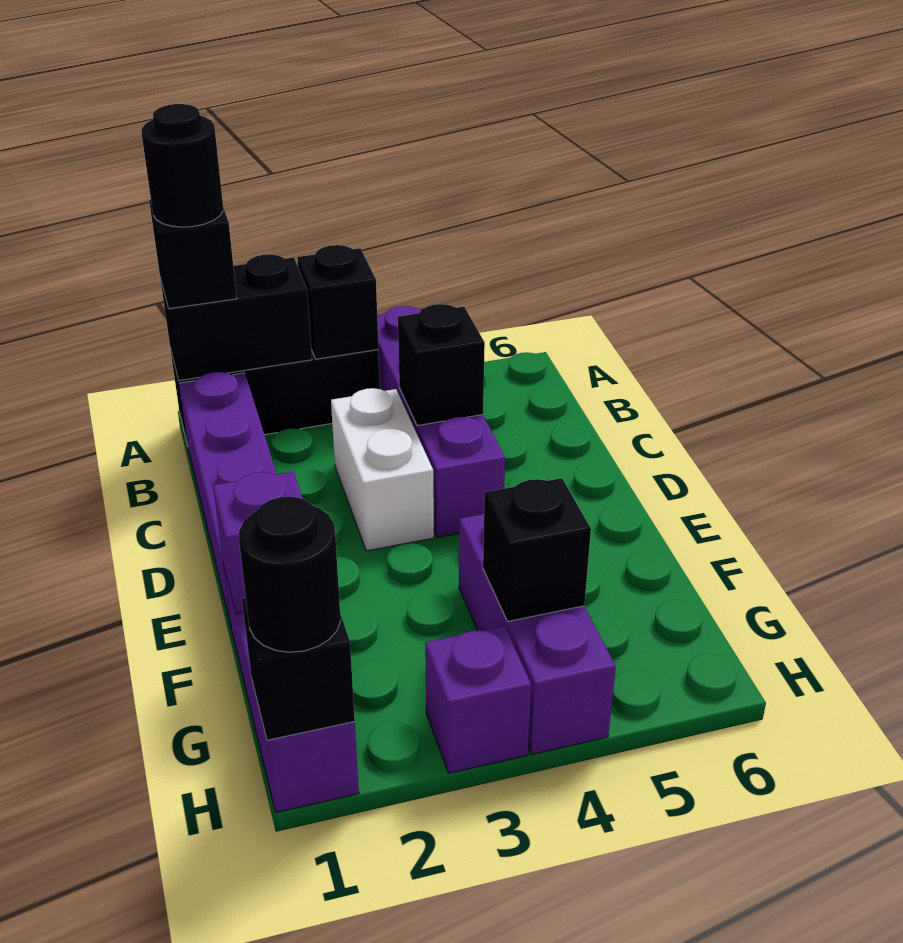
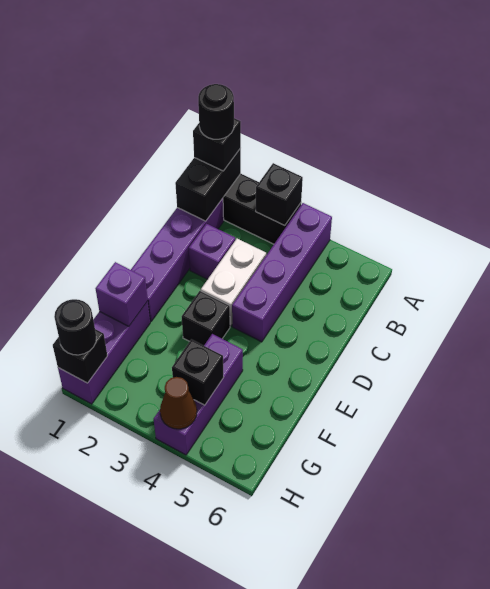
black brick A1:A2 level 2 -> black brick A1:B1 level 2
black brick C4 level 2 -> black brick E3 level 1
purple brick H3 level 1 -> purple brick C2 level 1
none -> brown cone H4 level 2

